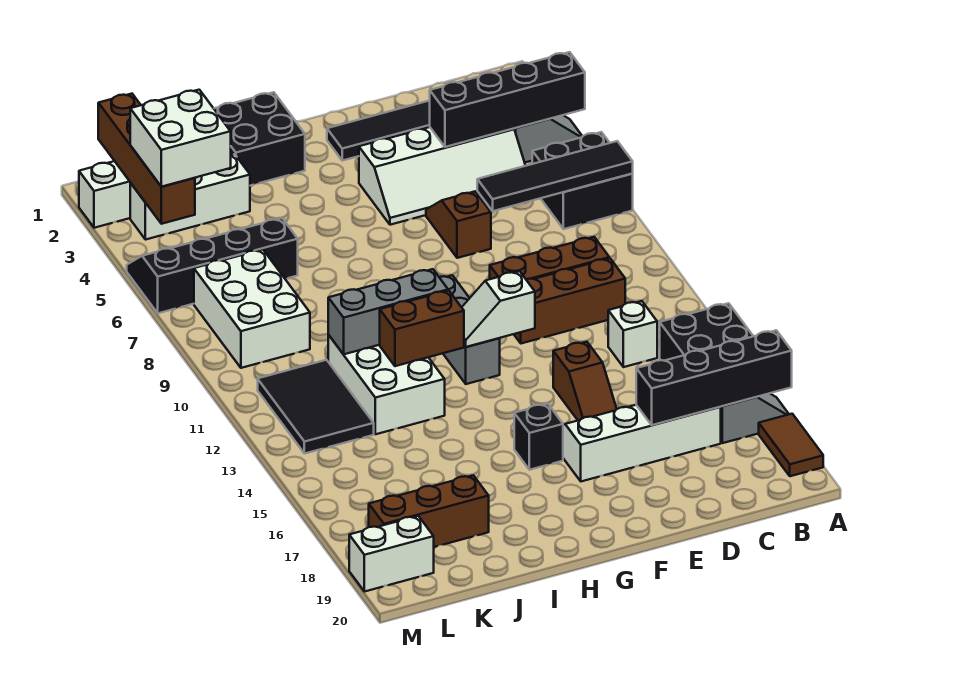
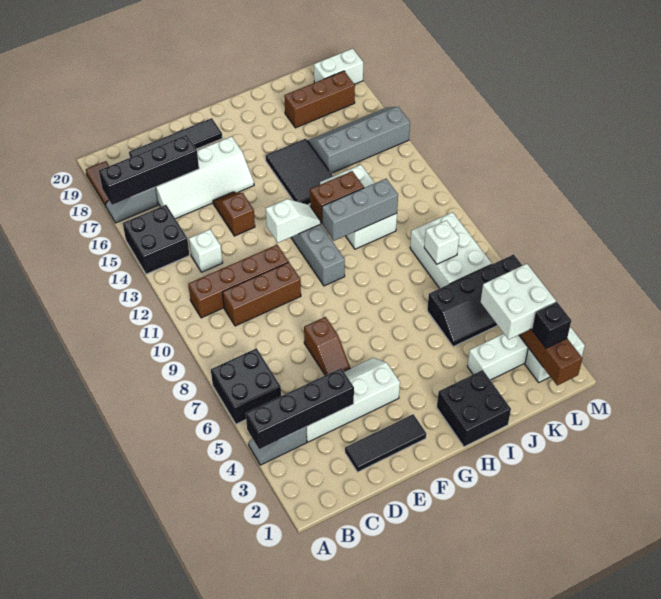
black tile A7:D7 level 2 -> black tile C19:F19 level 1
brown brick C11:E11 level 1 -> brown brick B11:E11 level 1
black brick G16 level 1 -> black brick L2 level 3
none -> grey slope J15:M16 level 1 top 15
none -> white brick K8 level 2
black tile K11:L13 level 1 -> black tile H14:I16 level 1

